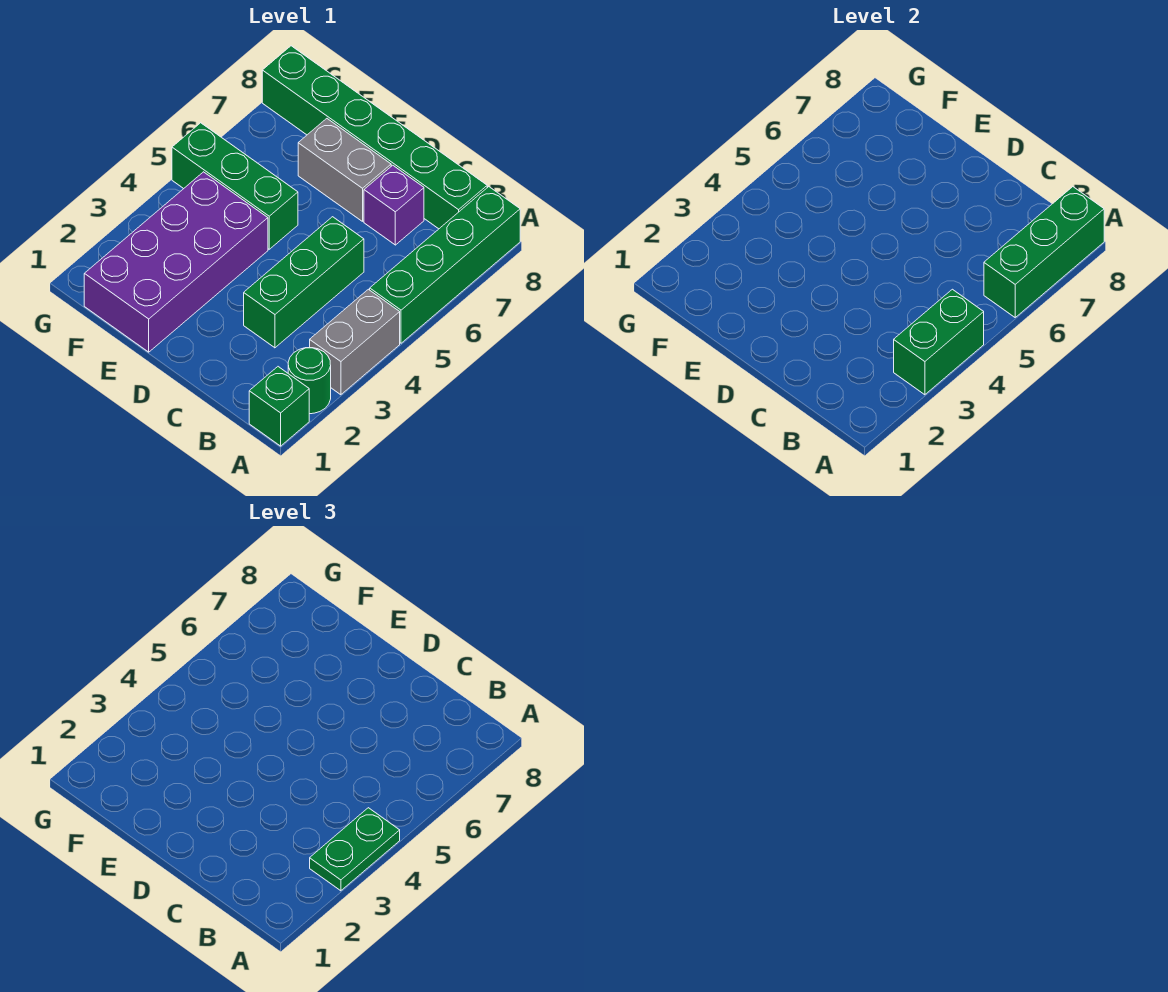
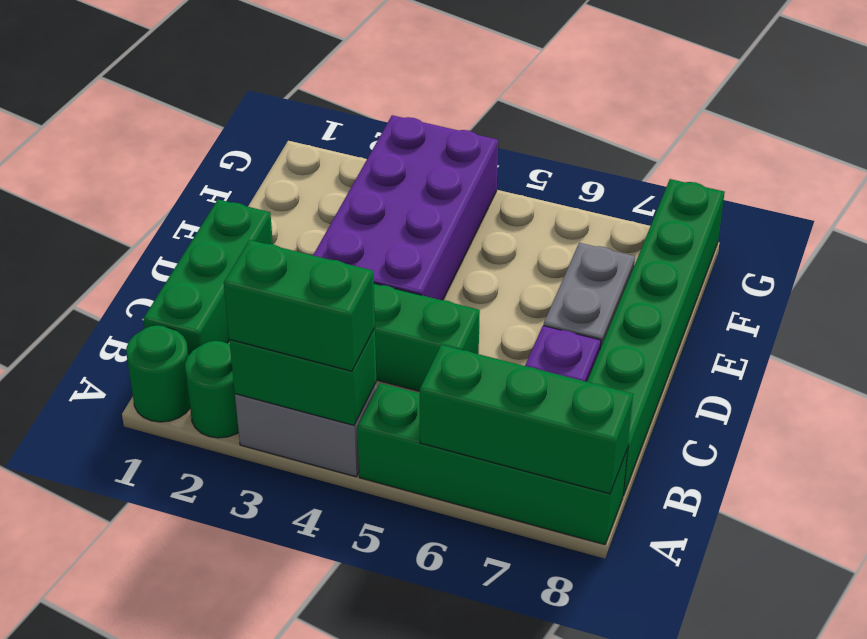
green brick A1 level 1 -> green round brick A1 level 1
green plate A3:A4 level 3 -> green brick A3:A4 level 3
purple brick E1:F4 level 1 -> purple brick D3:G4 level 1
green brick E5:G5 level 1 -> green brick B1:D1 level 1

